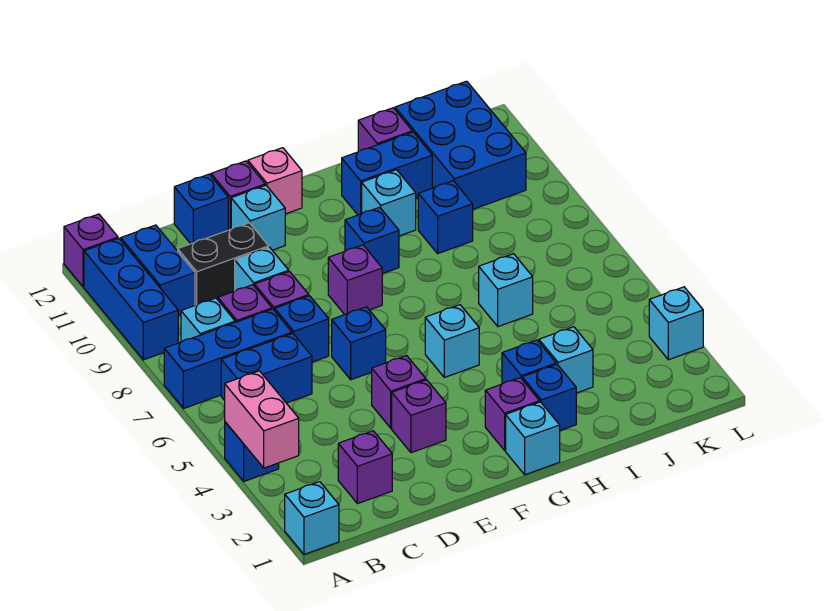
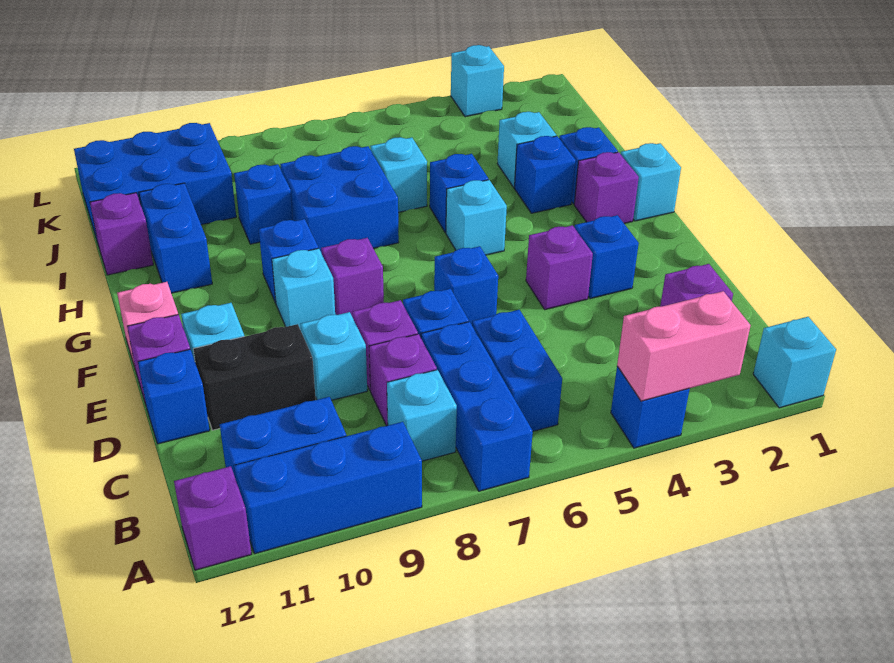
black brick C10:D10 level 1 -> black brick D10:D11 level 1
purple brick E3 level 1 -> blue brick E3 level 1
none -> blue brick H5 level 1
none -> blue brick H7:I8 level 1
cyan brick H10 level 1 -> cyan brick F9 level 1

